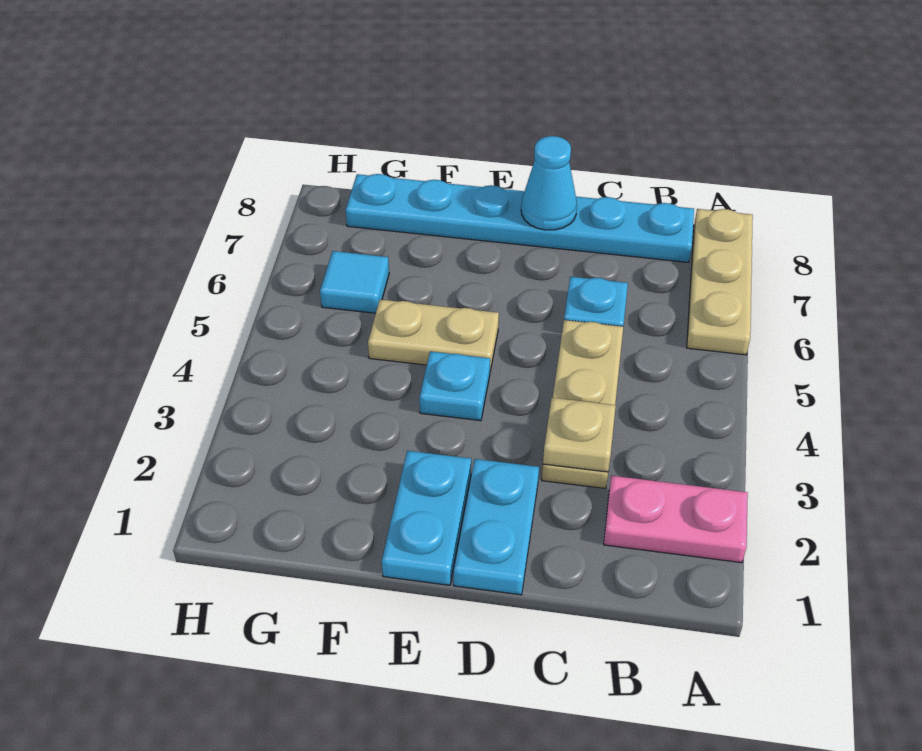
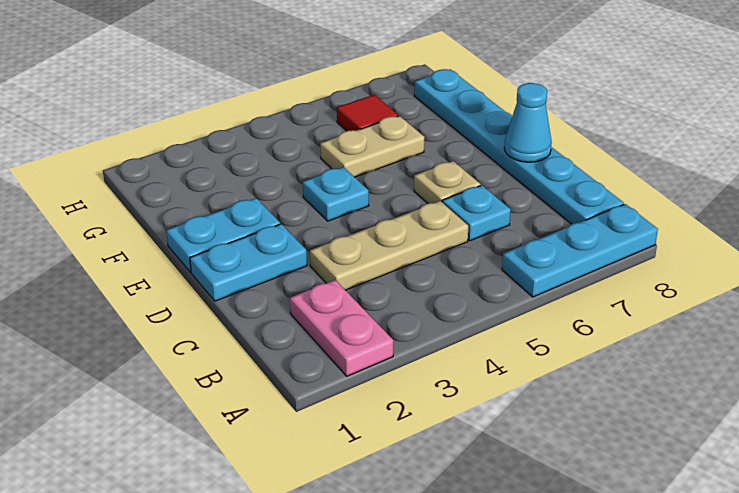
tan plate A6:A8 level 1 -> cyan plate A6:A8 level 1
tan plate C3 level 2 -> tan plate D6 level 1
tan plate E5:F5 level 1 -> tan plate F5:F6 level 1
cyan tile G6 level 1 -> red tile G6 level 1

